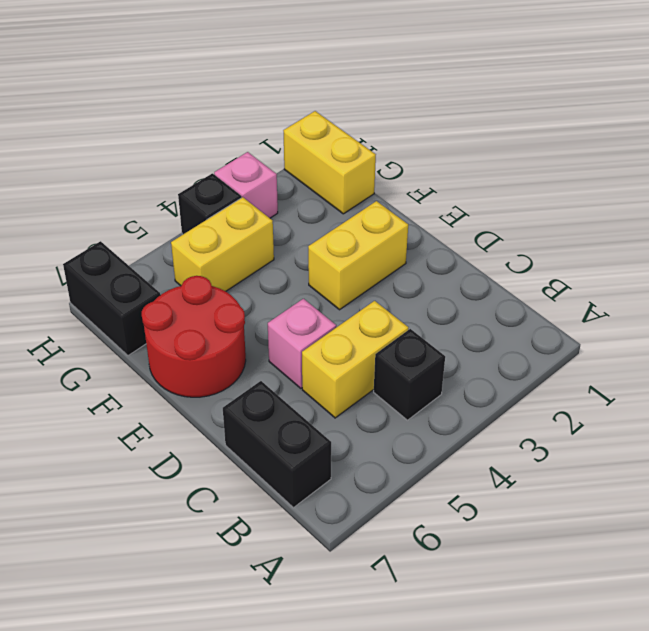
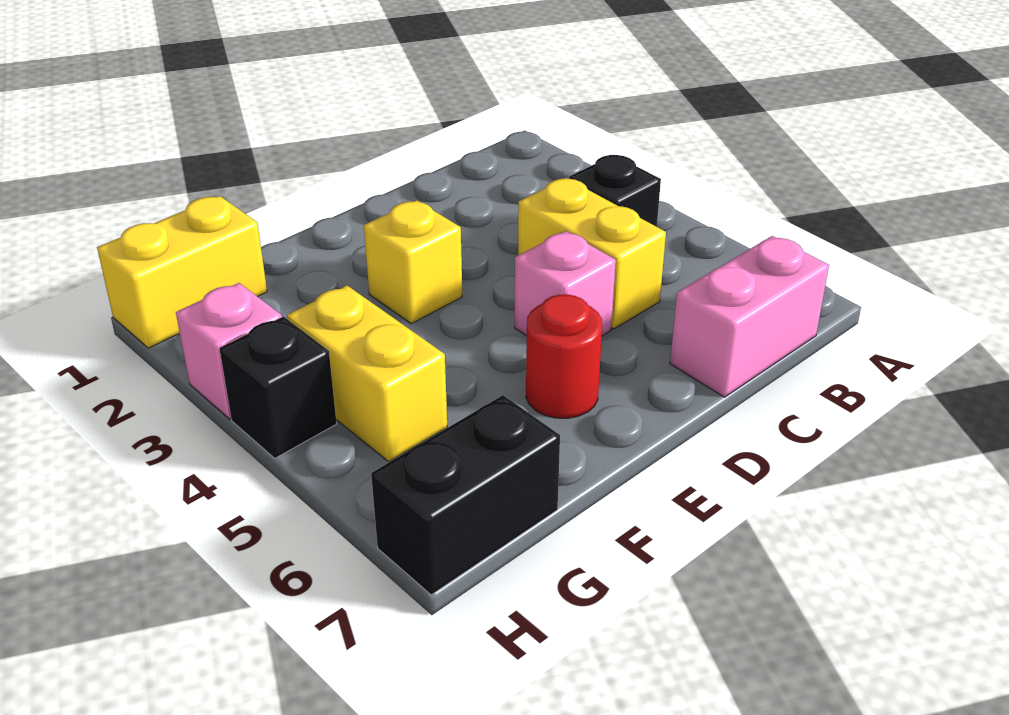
black brick B7:C7 level 1 -> pink brick B7:C7 level 1
yellow brick E2:E3 level 1 -> yellow brick E3 level 1
red round brick E6:F7 level 1 -> red round brick E6 level 1

